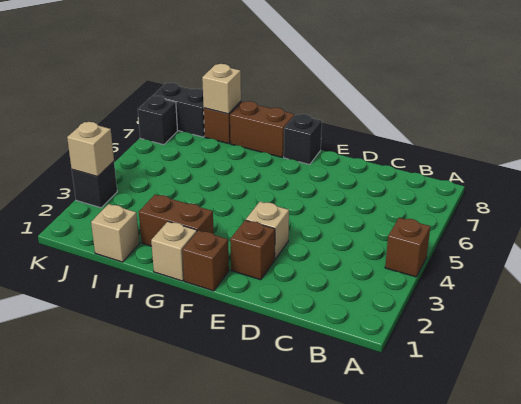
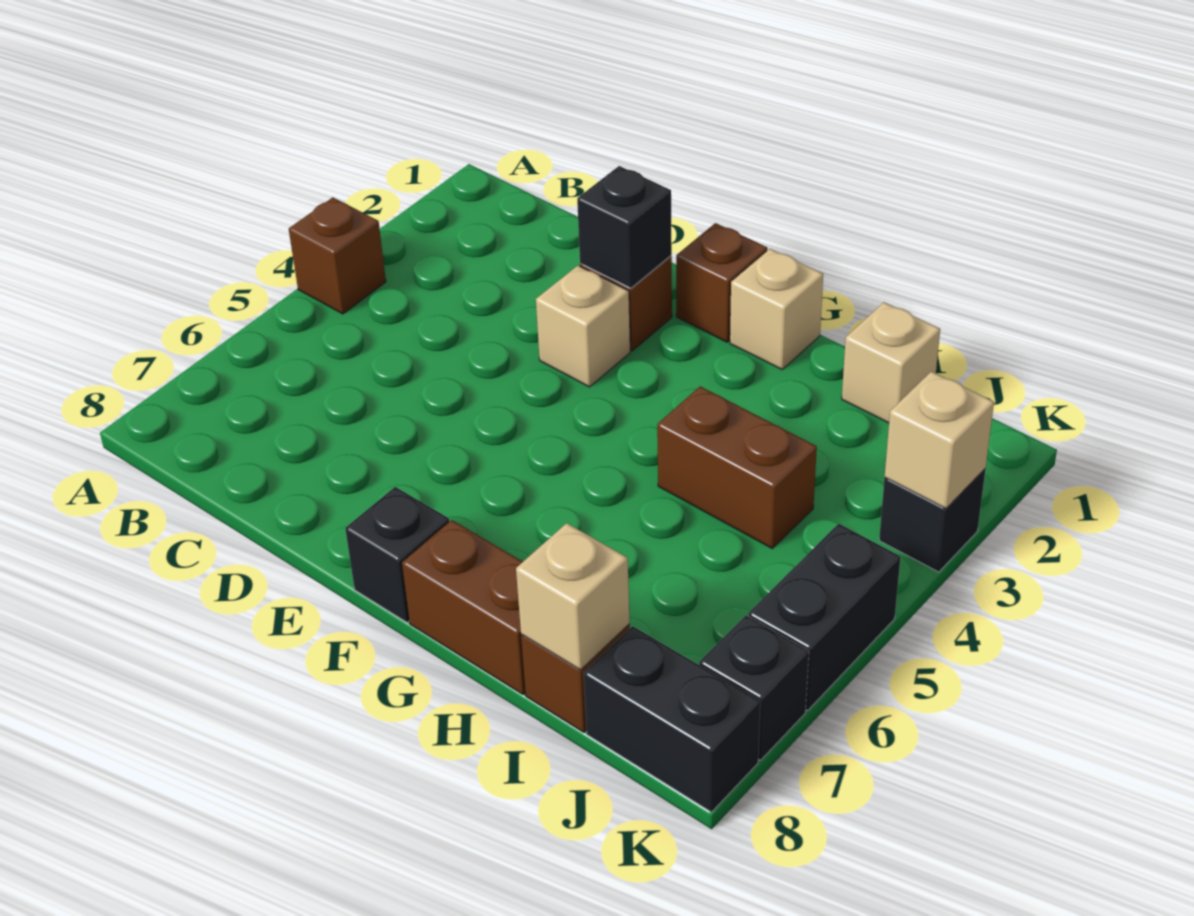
none -> black brick E2 level 2
brown brick G2:H2 level 1 -> brown brick H4:I4 level 1
none -> black brick K5:K6 level 1

